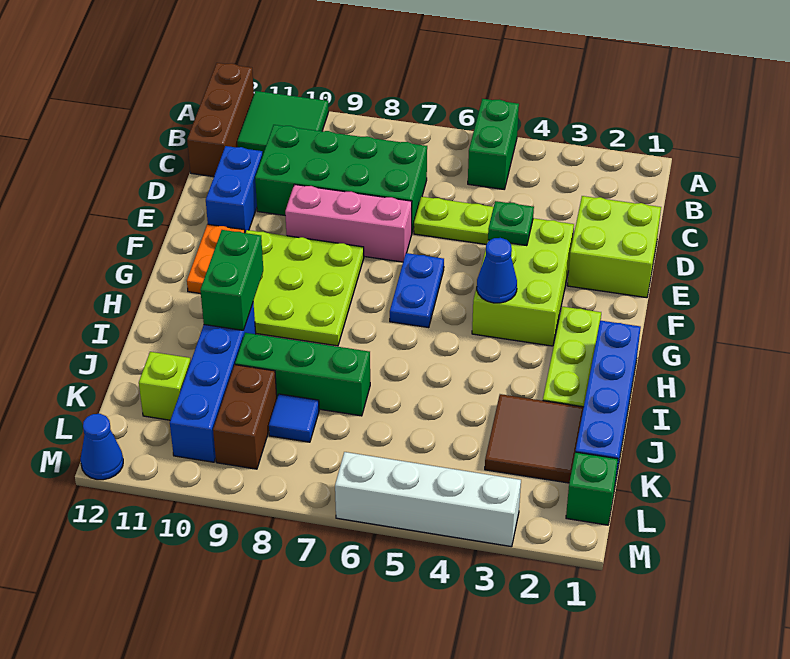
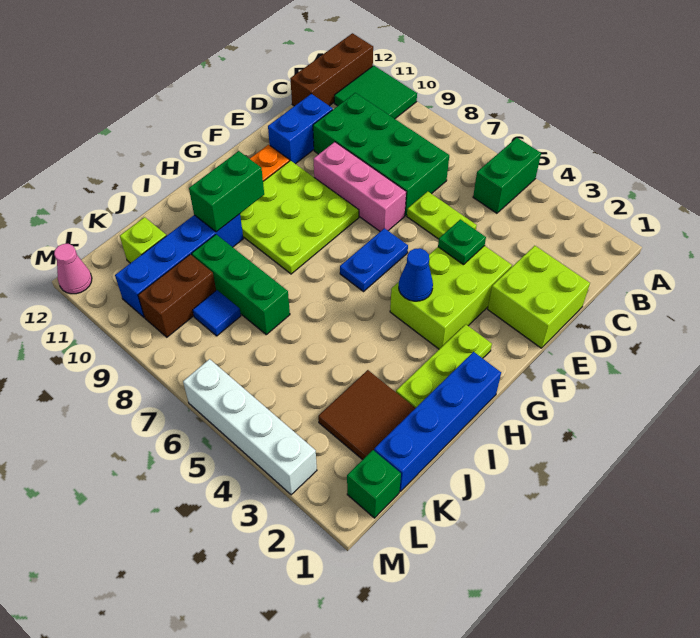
blue cone M12 level 1 -> pink cone M12 level 1

